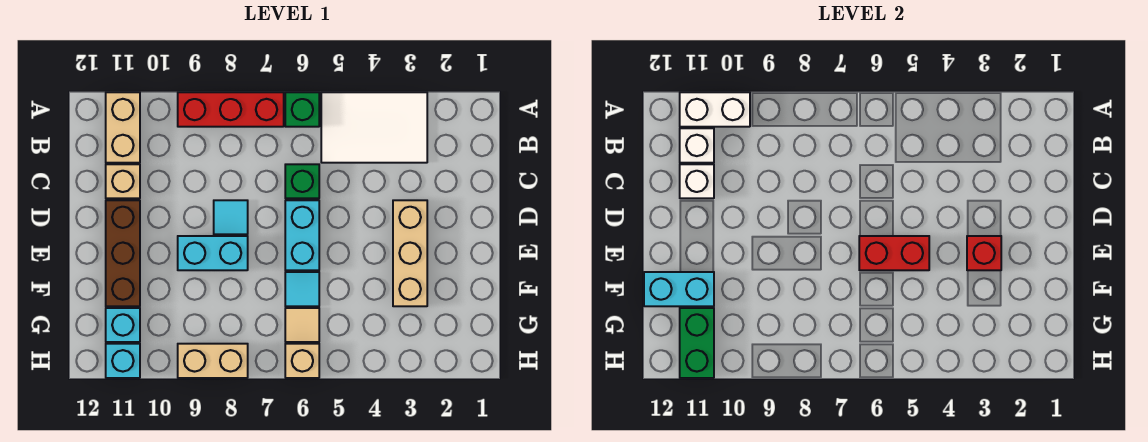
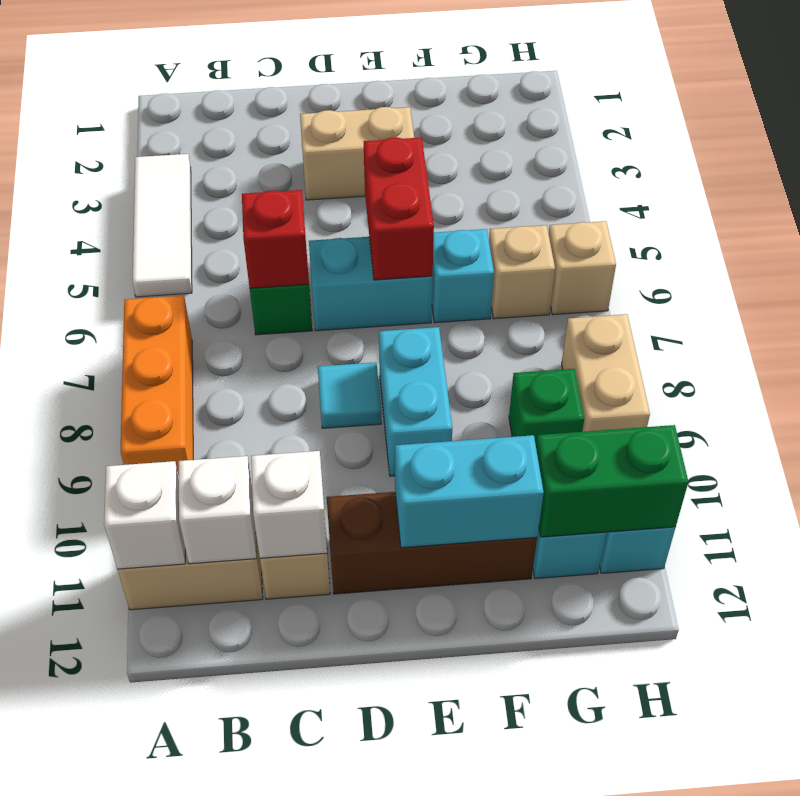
white tile A3:B5 level 1 -> white tile A3:A5 level 1
green brick A6 level 1 -> green brick G9 level 1
red brick A7:A9 level 1 -> orange brick A7:A9 level 1
white brick A10:A11 level 2 -> white brick A11 level 2
tan brick D3:F3 level 1 -> tan brick D3:E3 level 1
red brick E3 level 2 -> red brick C6 level 2
cyan tile F6 level 1 -> cyan brick F6 level 1
cyan brick F11:F12 level 2 -> cyan brick E11:F11 level 2
tan tile G6 level 1 -> tan brick G6 level 1

